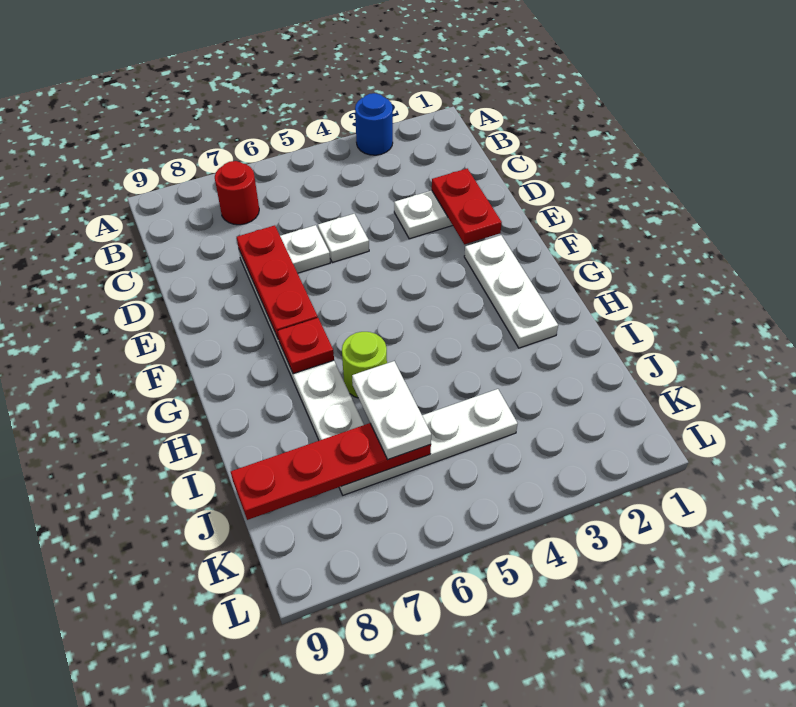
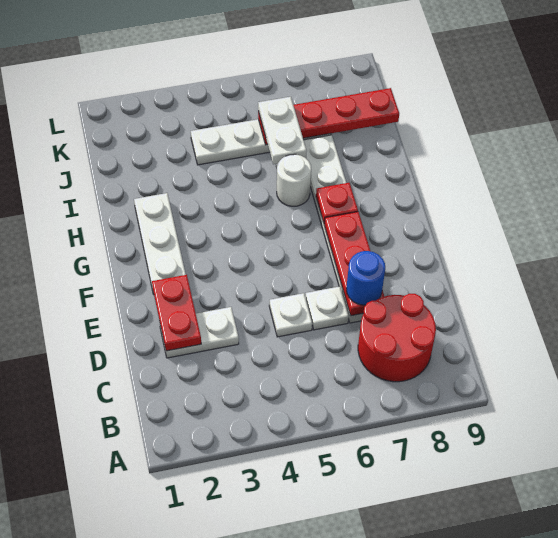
blue round brick A3 level 1 -> blue round brick D7 level 3
red round brick B7 level 1 -> red round brick B7:C8 level 1
lime round brick H6 level 1 -> white round brick H6 level 1

